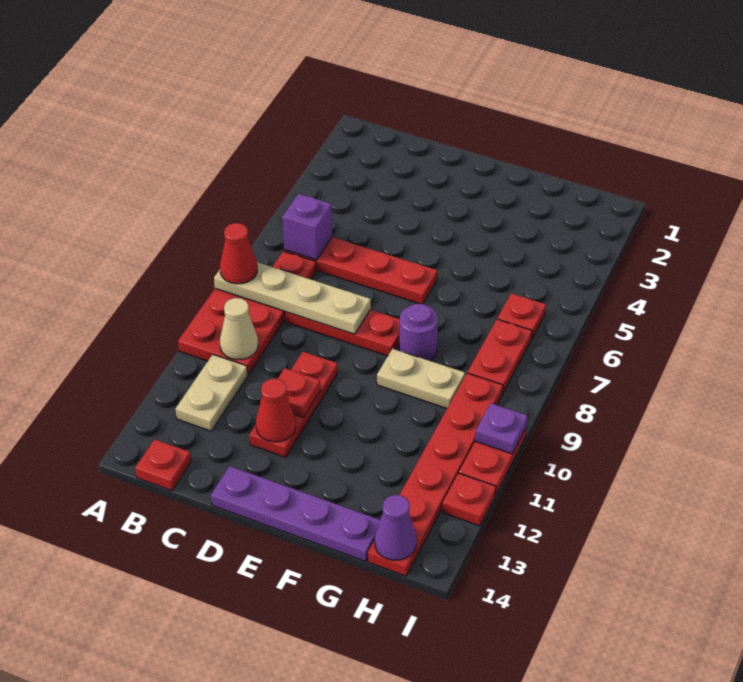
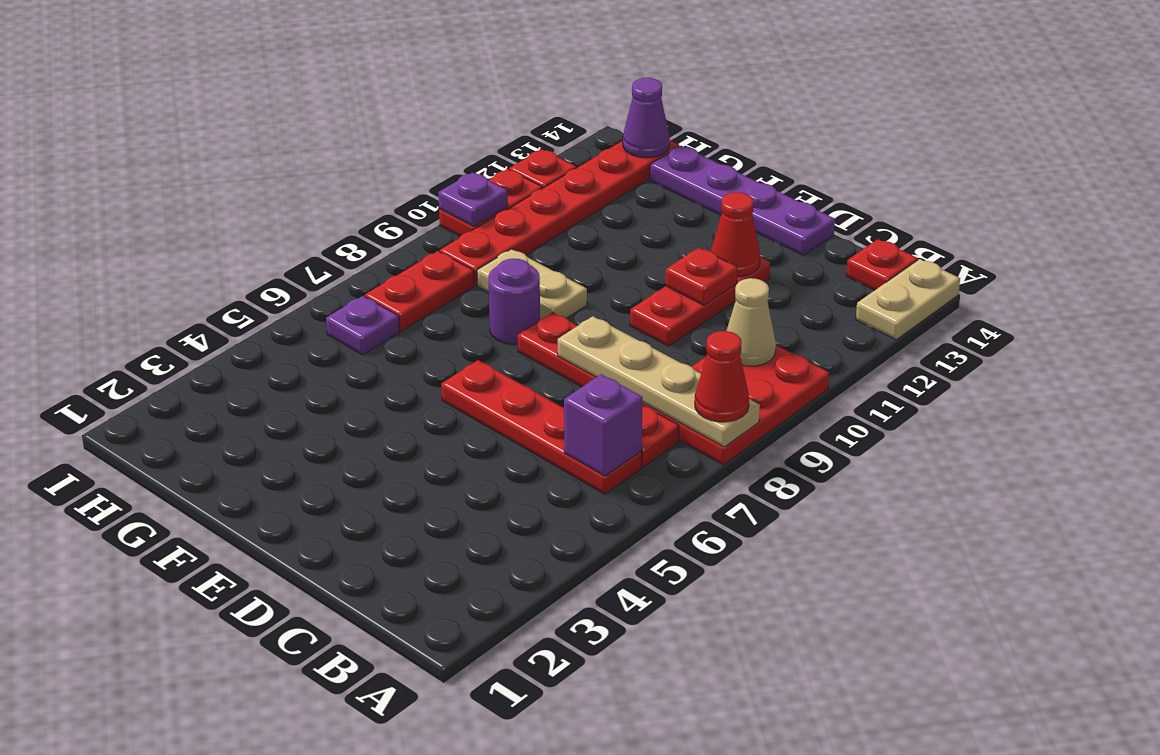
tan plate B11:B12 level 1 -> tan plate A13:A14 level 1
red plate H6 level 1 -> purple plate H6 level 1

